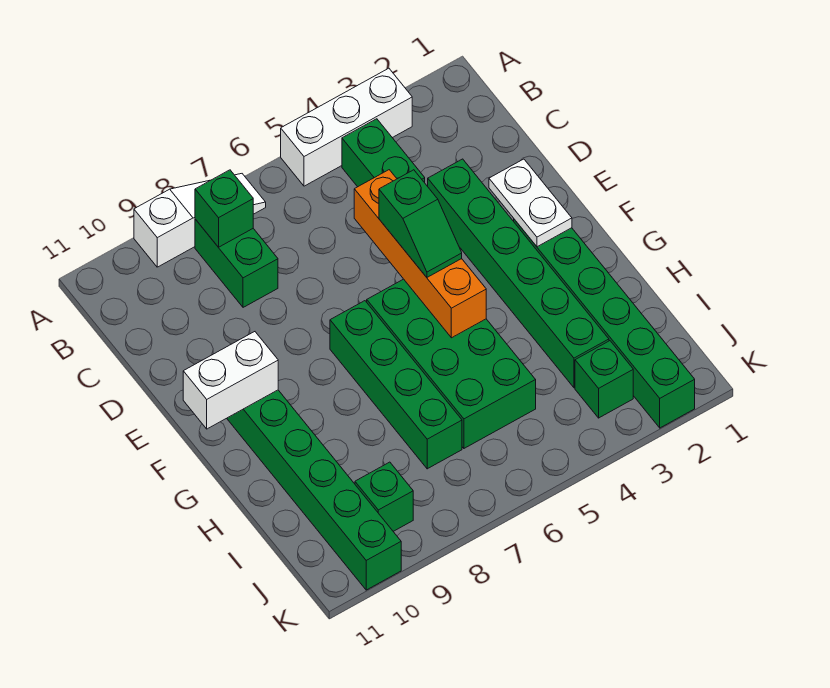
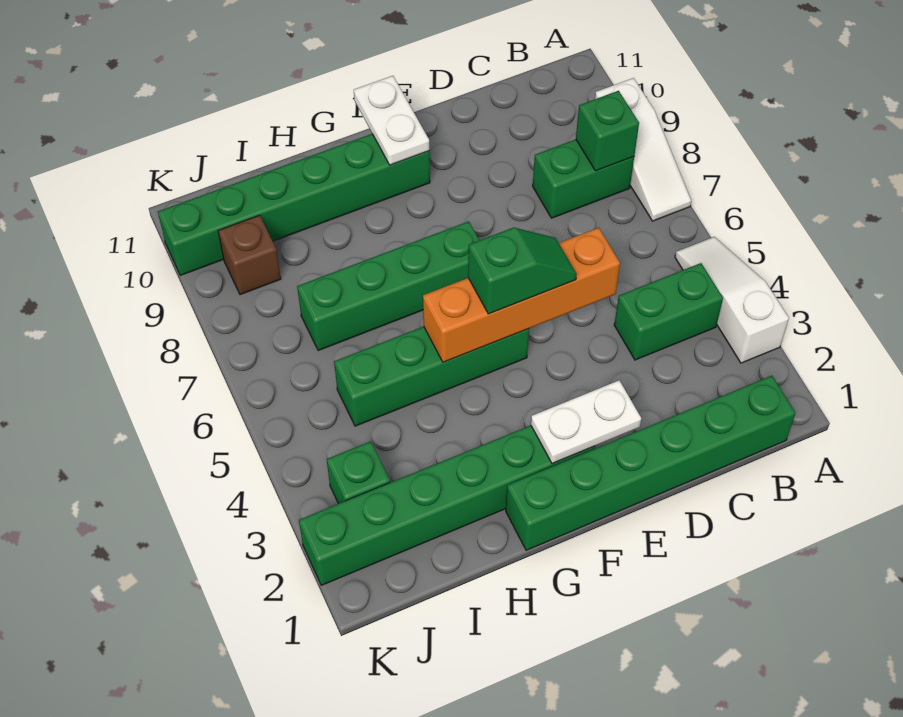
white brick A3:A5 level 1 -> white slope A3:A5 level 1 top 3
green brick D3:I3 level 1 -> green brick B1:G1 level 1
green slope E5:F5 level 3 top E -> green slope E5:F5 level 3 top F
green brick F5:I6 level 1 -> green brick F5:I5 level 1
white brick F10:F11 level 2 -> white plate F10:F11 level 2
green brick J9 level 1 -> brown brick J9 level 1

